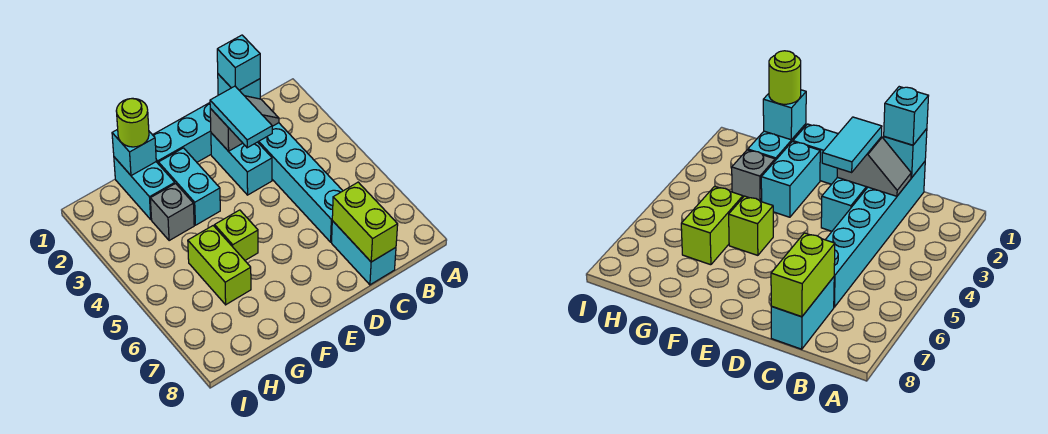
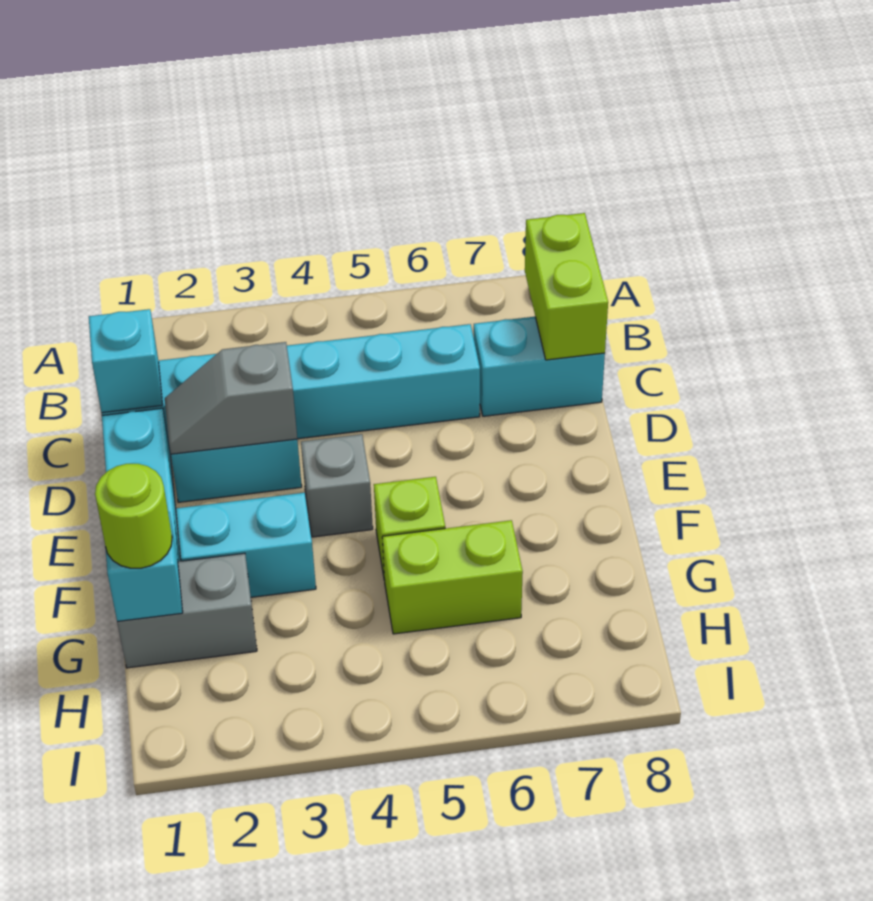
cyan brick C1 level 3 -> none
grey slope C2:D2 level 2 top D -> grey slope D2:D3 level 2 top 3
lime brick C7:C8 level 2 -> lime brick B8:C8 level 2
cyan tile D2:D3 level 3 -> none
cyan brick G1:G2 level 1 -> grey brick G1:G2 level 1
grey brick G3 level 1 -> grey brick E4 level 1

